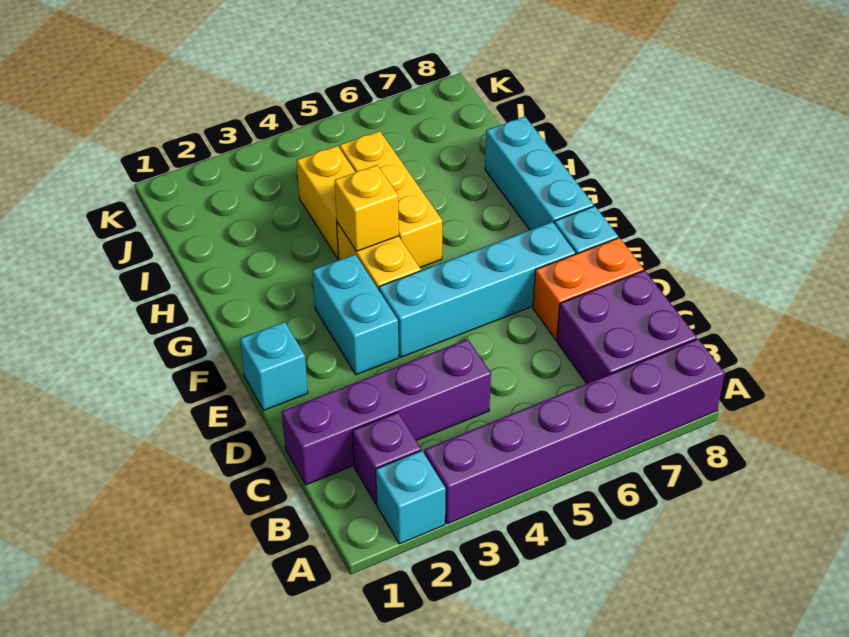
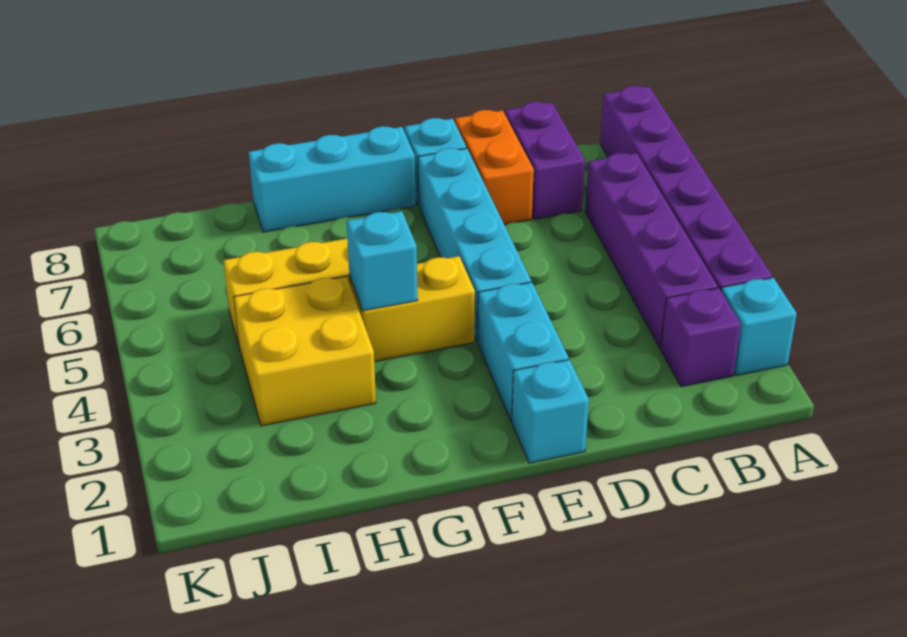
purple brick B7:C8 level 1 -> purple brick C7:C8 level 1
purple brick C1:C4 level 1 -> purple brick B3:B6 level 1
cyan brick E3:F3 level 1 -> cyan brick E2:E3 level 1
yellow brick G4 level 2 -> cyan brick G4 level 2
yellow brick H4:I4 level 1 -> yellow brick H3:I4 level 1

